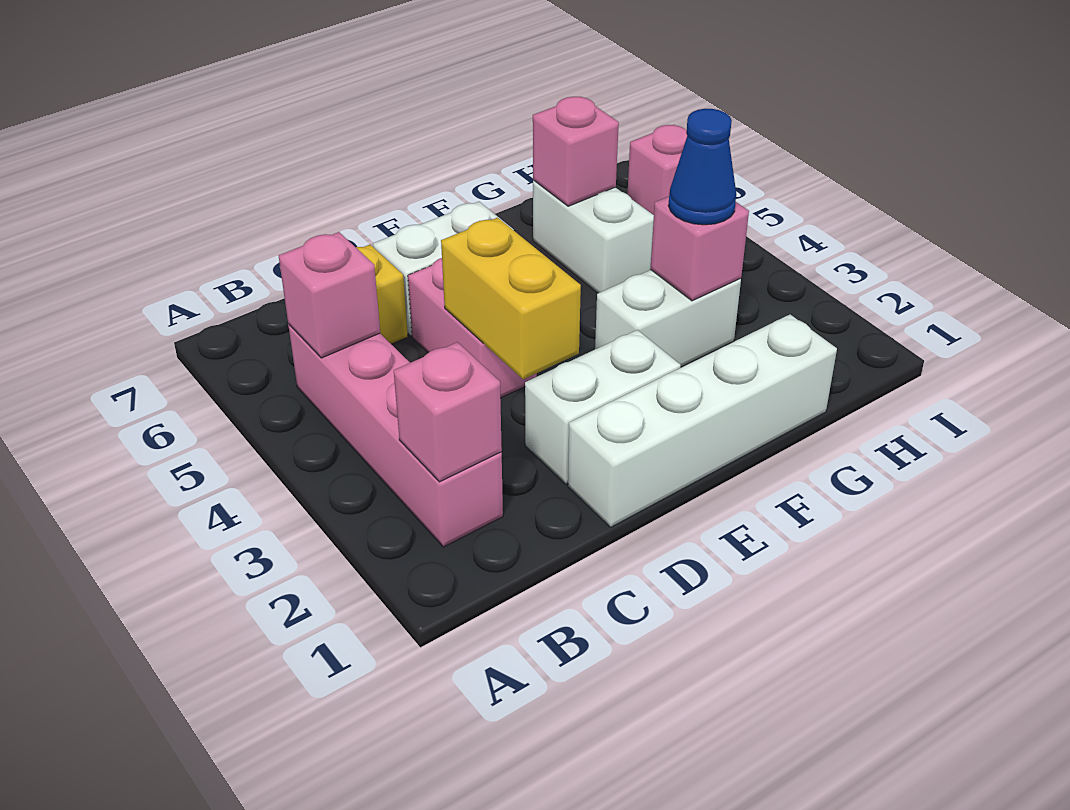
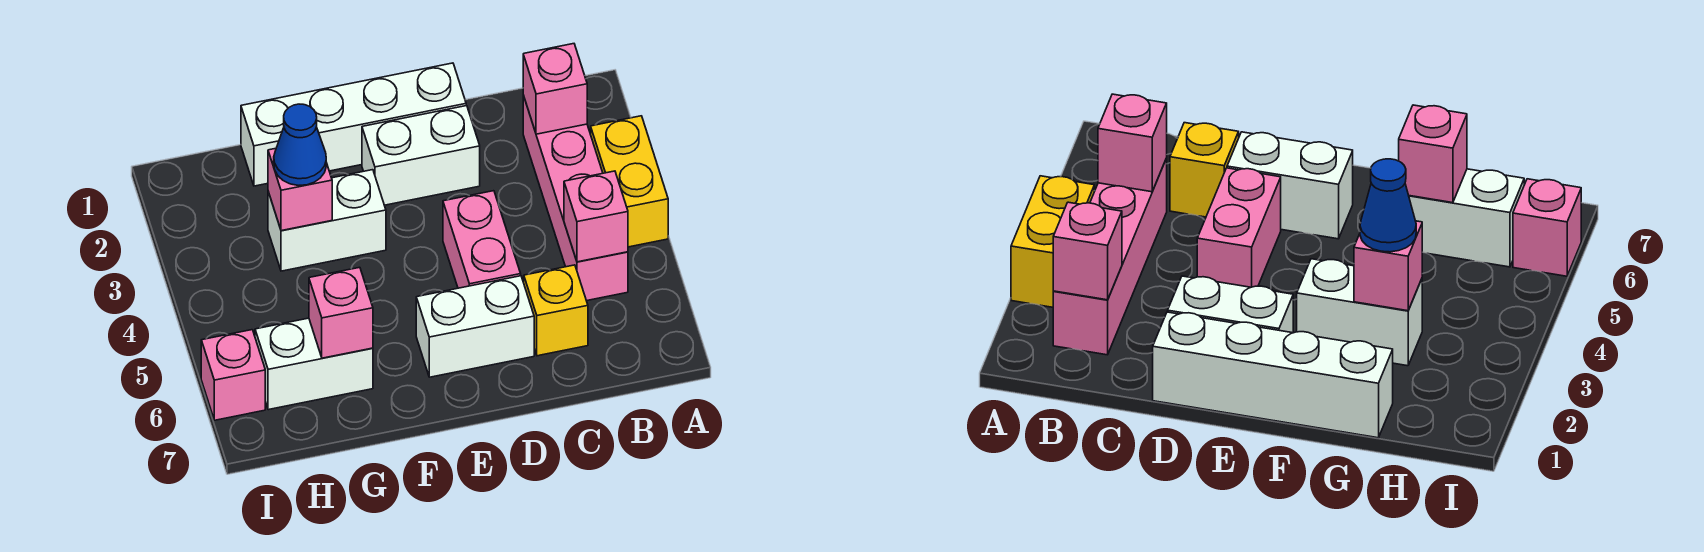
yellow brick D3:D4 level 2 -> yellow brick A3:A4 level 1
white brick G5:G6 level 1 -> white brick G6:H6 level 1

